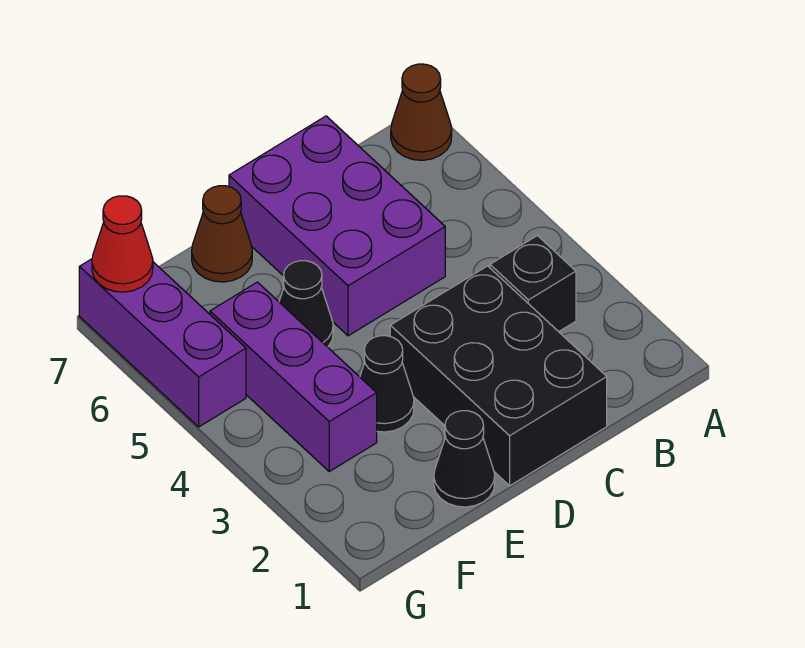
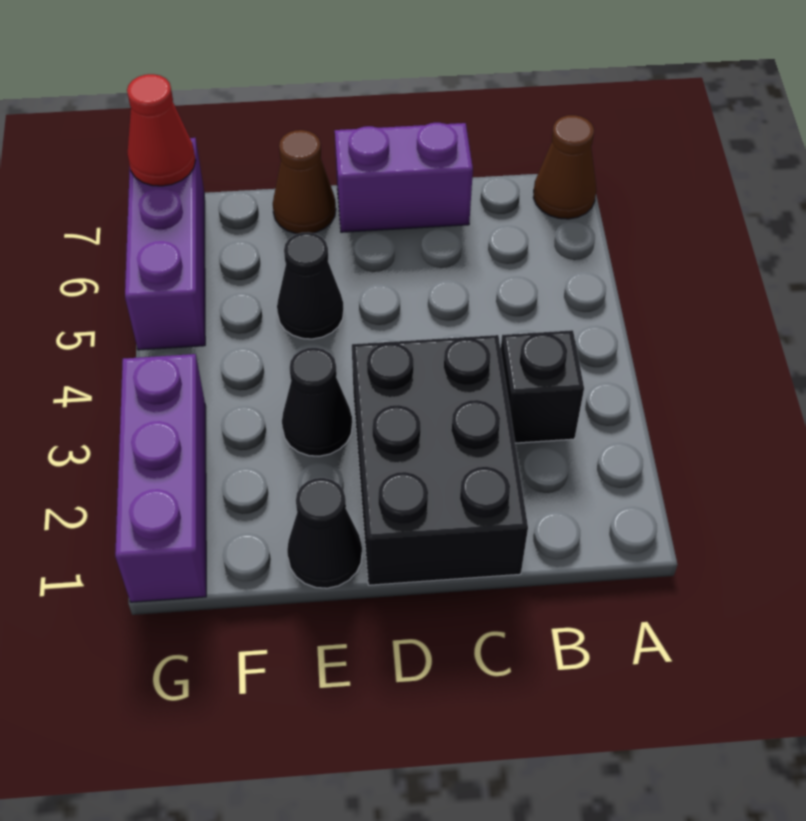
purple brick C5:D7 level 1 -> purple brick C7:D7 level 1
purple brick F3:F5 level 1 -> purple brick G1:G3 level 1

